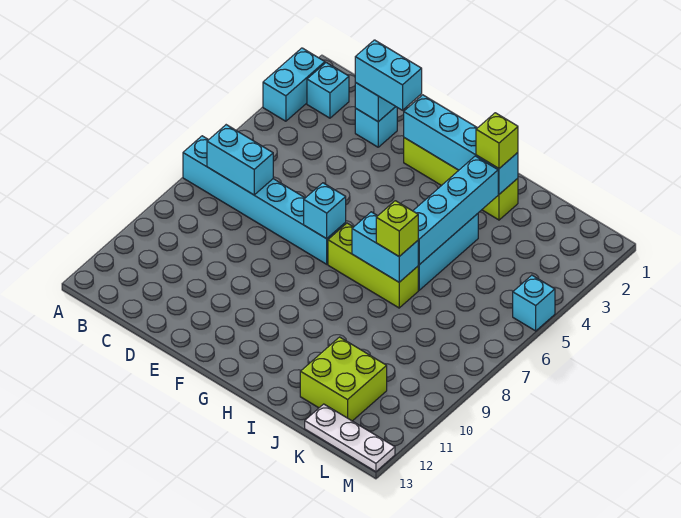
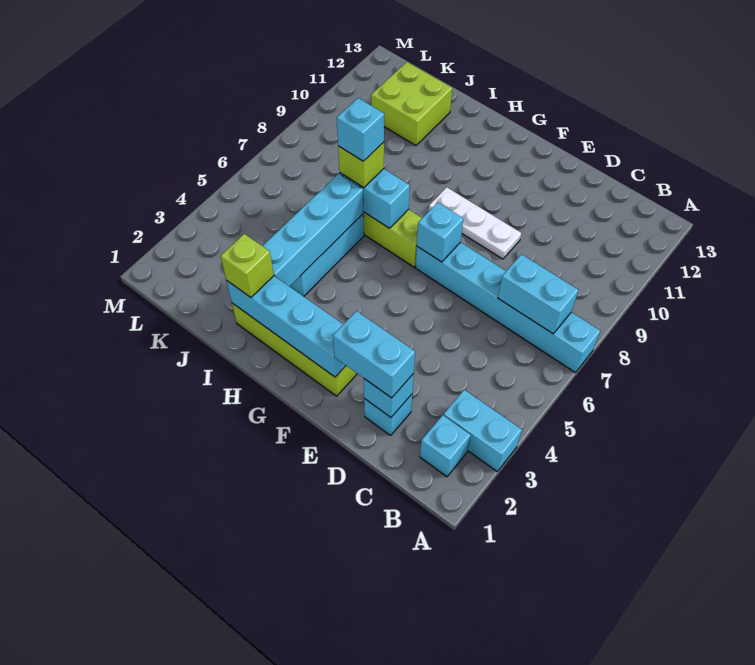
cyan brick A2:A3 level 1 -> cyan brick A3:B3 level 1
white plate K13:M13 level 1 -> white plate E9:G9 level 1
cyan brick M5 level 1 -> cyan brick I7 level 4

